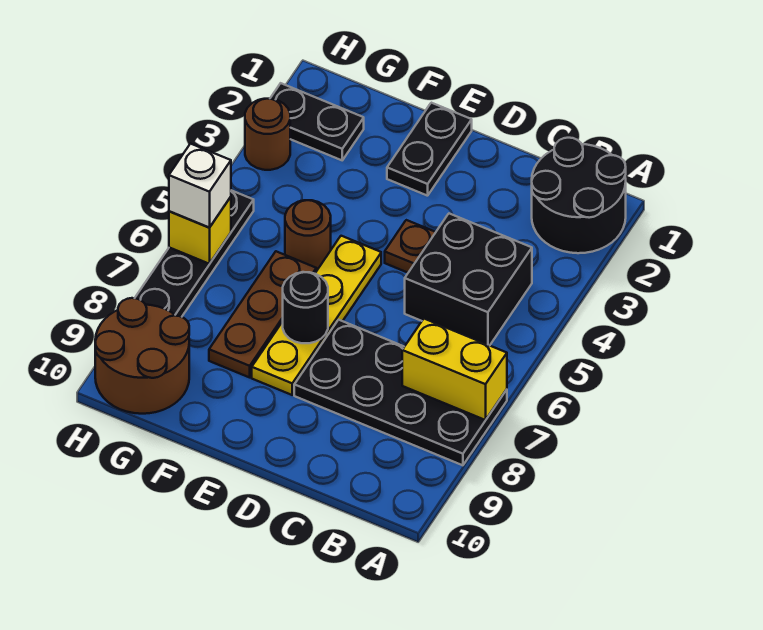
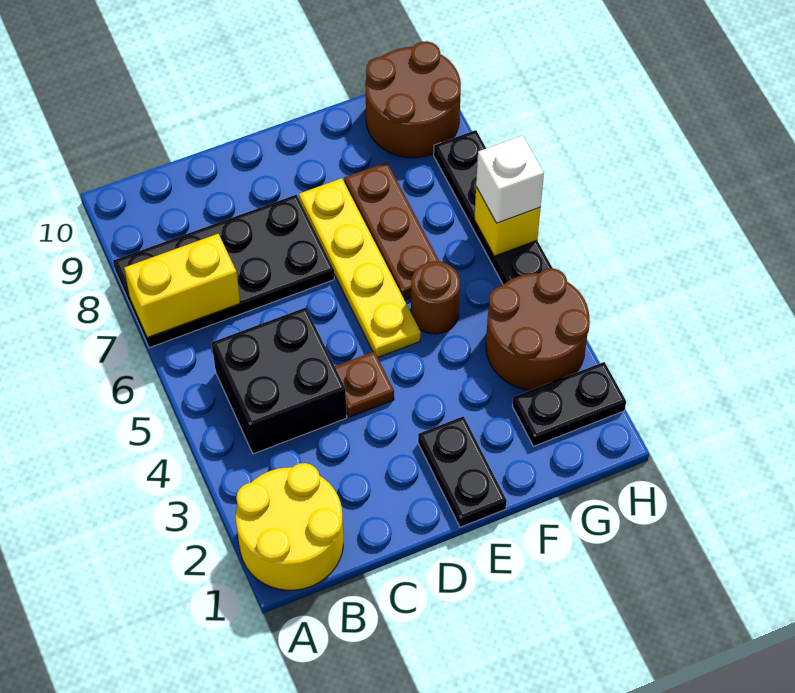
black round brick A1:B2 level 1 -> yellow round brick A1:B2 level 1
black round brick E7 level 2 -> none
brown round brick H3 level 1 -> brown round brick G3:H4 level 1

